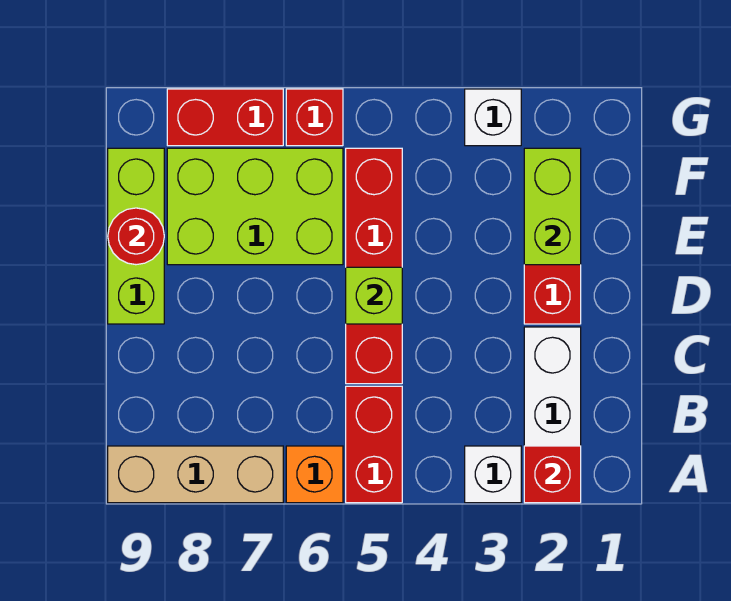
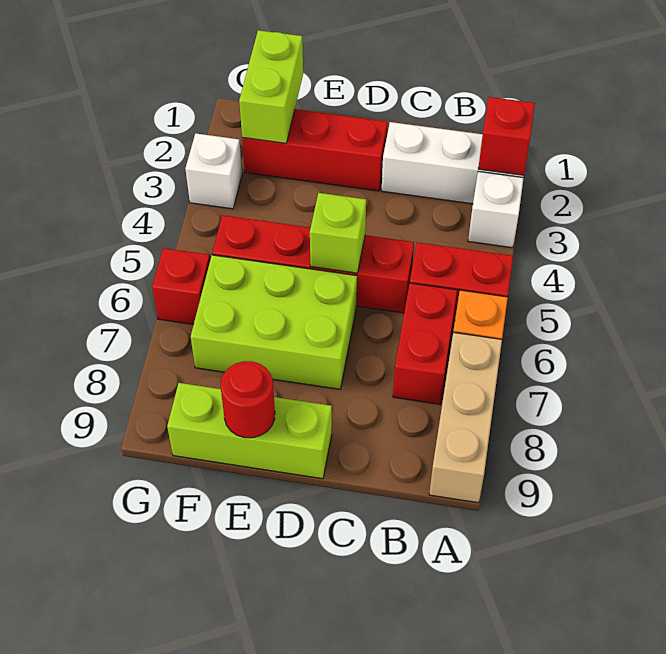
lime brick E2:F2 level 2 -> lime brick F1:F2 level 2
lime brick E6:F8 level 1 -> lime brick D6:F7 level 1
red brick G7:G8 level 1 -> red brick B6:B7 level 1

